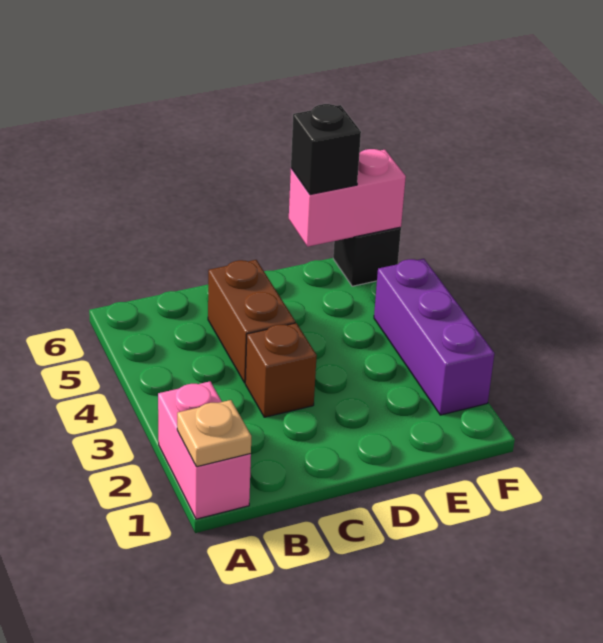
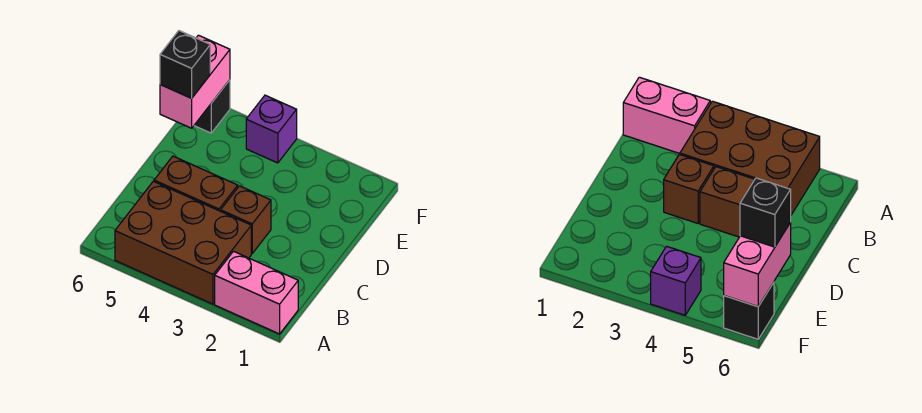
tan plate A1 level 2 -> none
none -> brown brick A3:B5 level 1
purple brick F2:F4 level 1 -> purple brick F4 level 1

